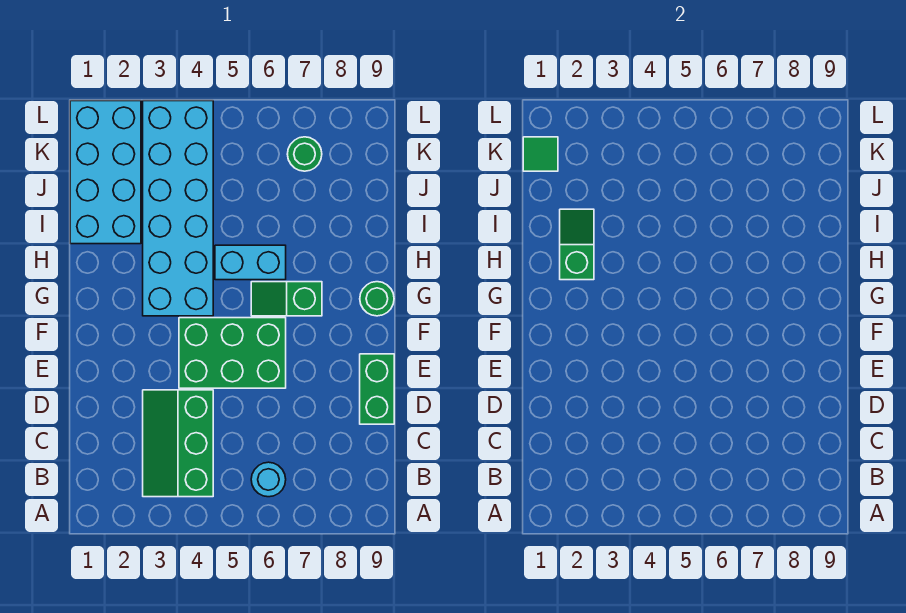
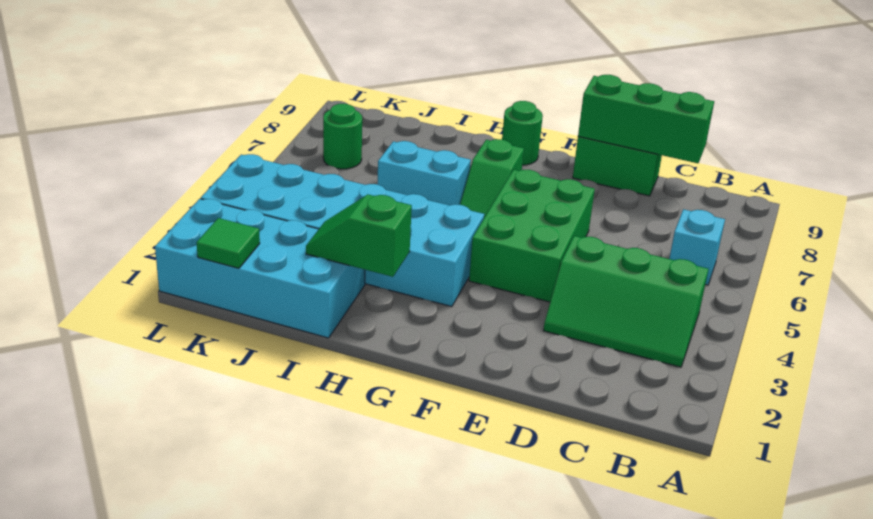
cyan round brick B6 level 1 -> cyan brick B6 level 1
none -> green brick C9:E9 level 2
cyan brick H5:H6 level 1 -> cyan brick H6:I6 level 1

